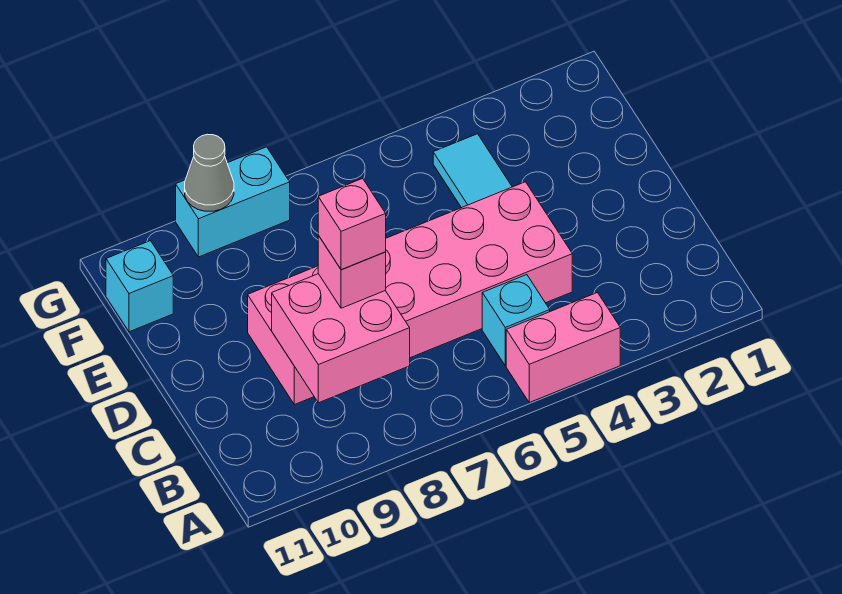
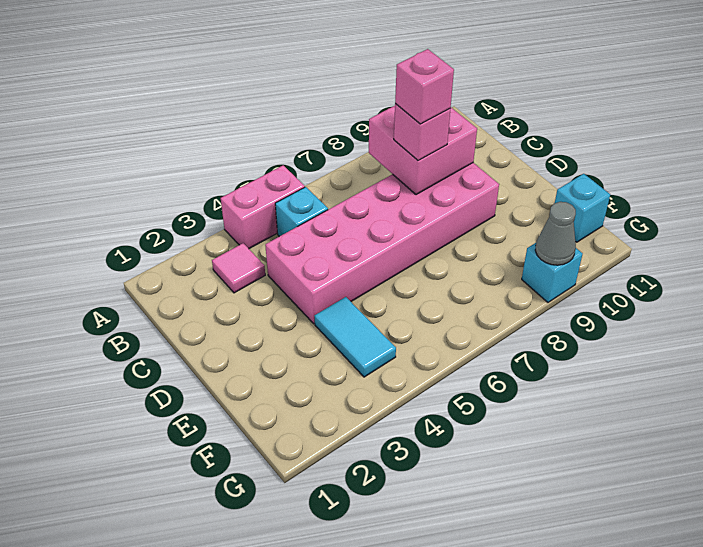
none -> pink tile B3 level 1
cyan brick G8:G9 level 1 -> cyan brick G9 level 1

